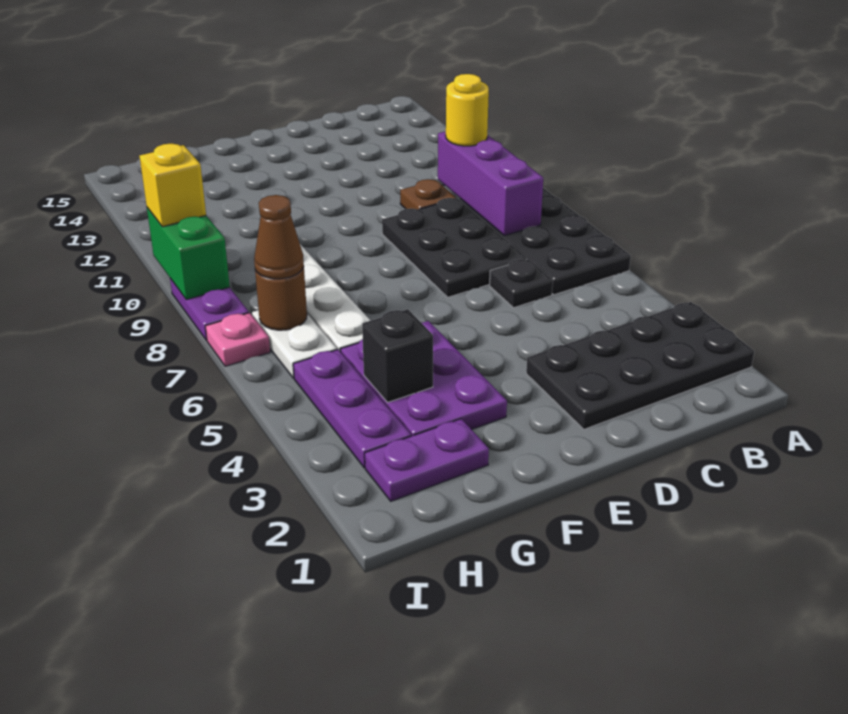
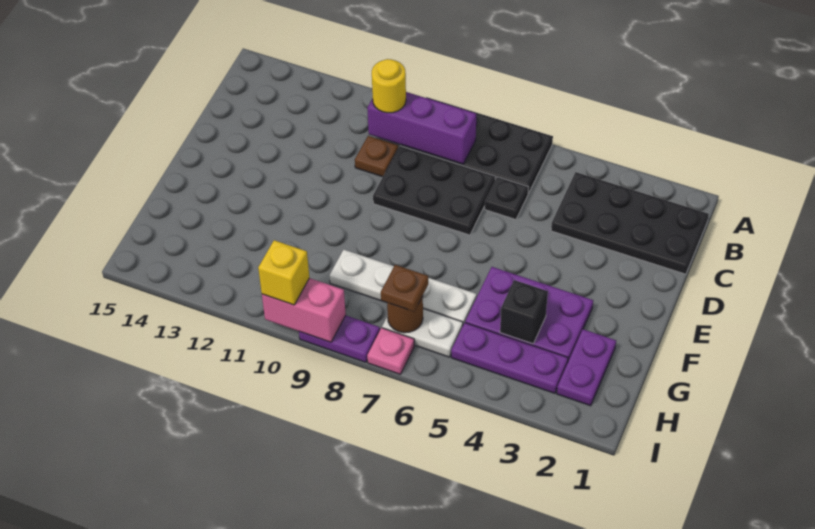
black plate A2:D3 level 1 -> black plate B1:C4 level 1
brown cone H7 level 3 -> brown plate H7 level 3
green brick I9:I10 level 2 -> pink brick I9:I10 level 2

